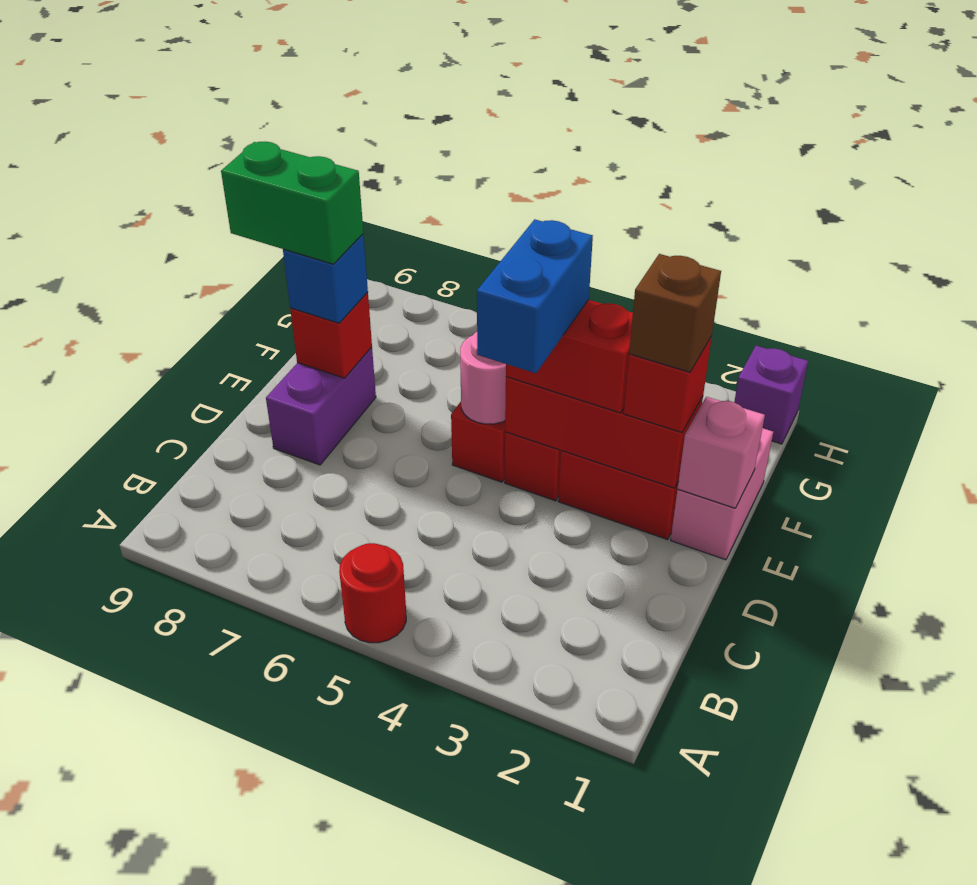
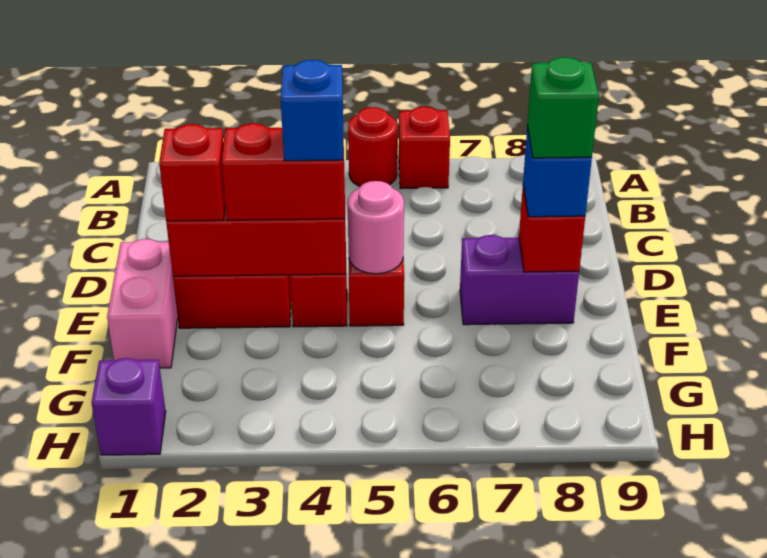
none -> red brick A6 level 1
blue brick D4:E4 level 4 -> blue brick E4 level 4
purple brick D8:E8 level 1 -> purple brick E7:E8 level 1
pink brick E1 level 2 -> none
brown brick E2 level 4 -> none
green brick E8:E9 level 4 -> green brick E8 level 4

